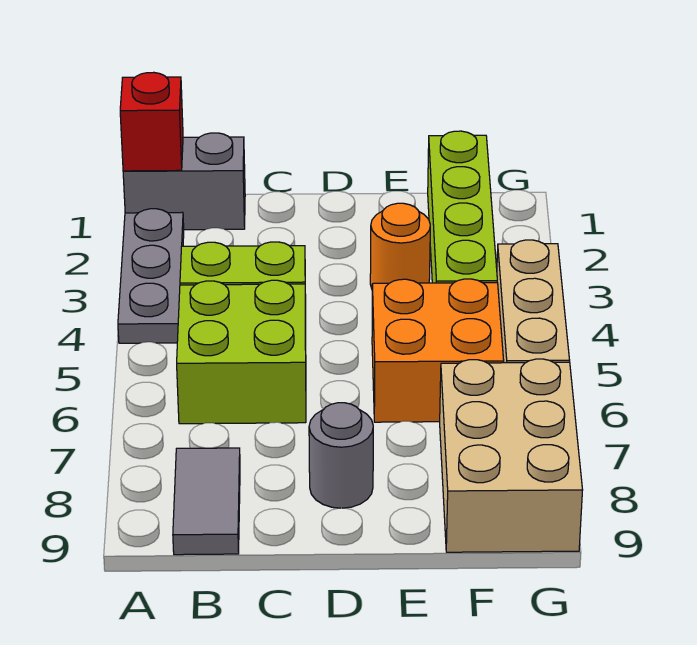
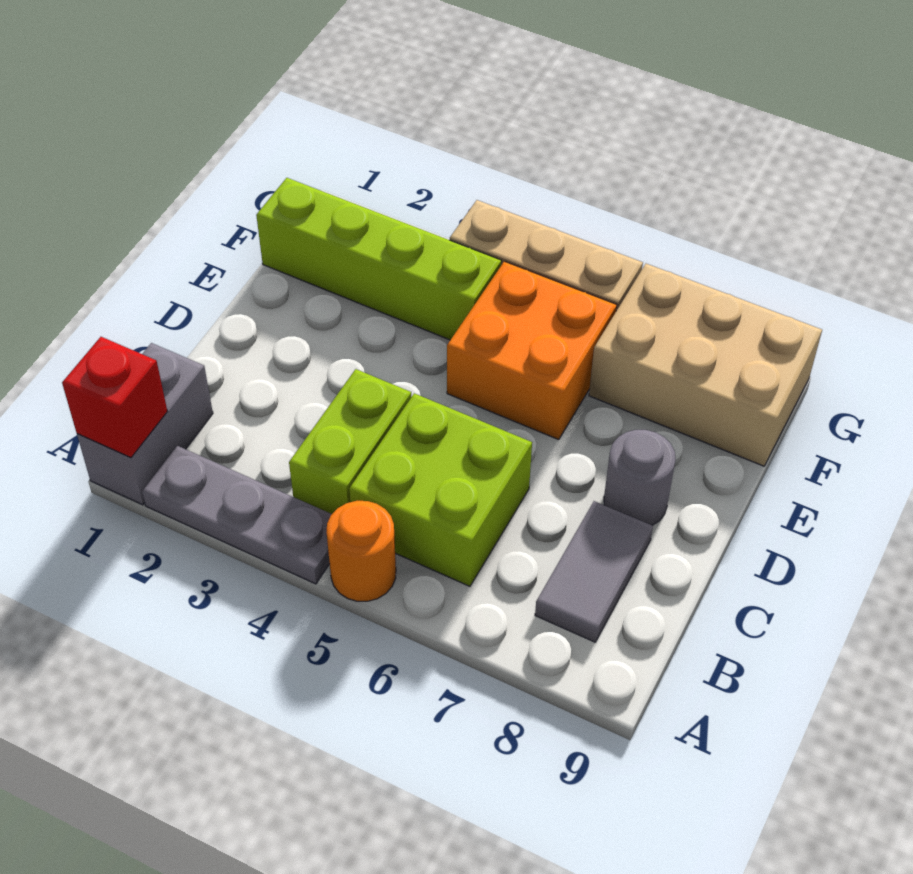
grey tile B8:B9 level 1 -> grey tile B8:C8 level 1
orange round brick E3 level 1 -> orange round brick A5 level 1

